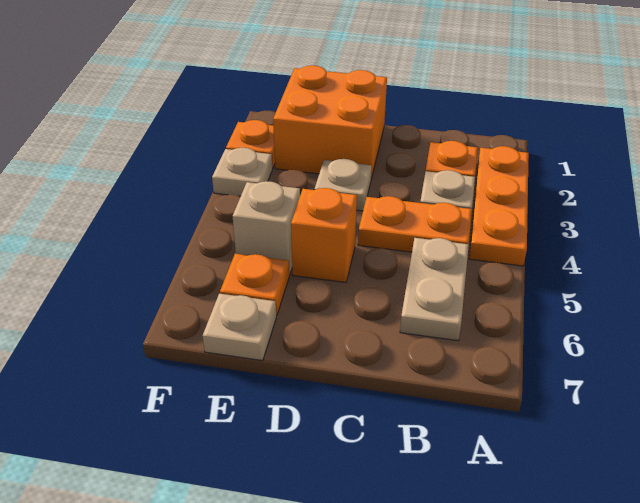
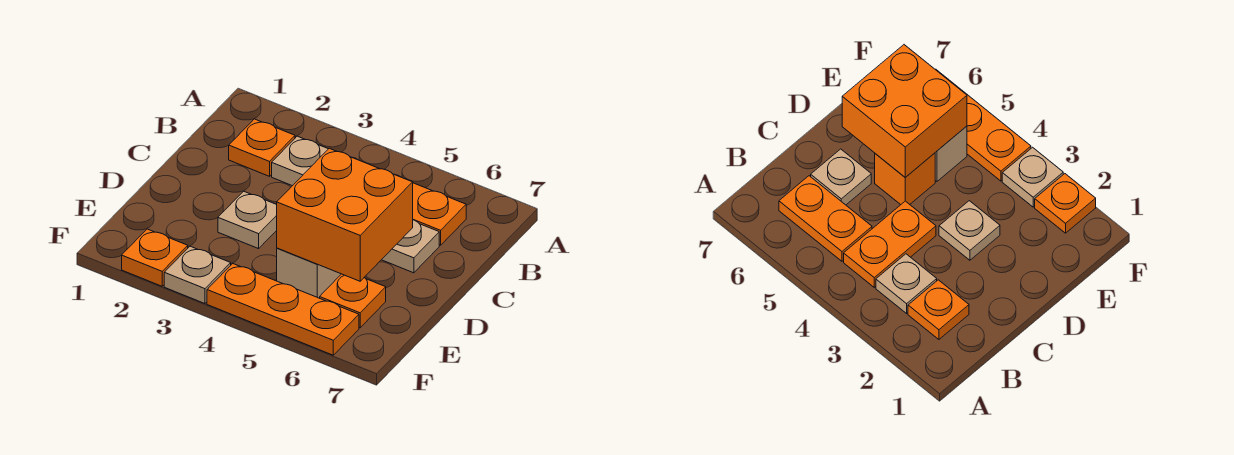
orange plate A2:A4 level 1 -> orange plate F4:F6 level 1
tan plate B5:B6 level 1 -> orange plate B5:B6 level 1
orange brick D1:E2 level 1 -> orange brick D5:E6 level 2
tan plate E7 level 1 -> tan plate C6 level 1

